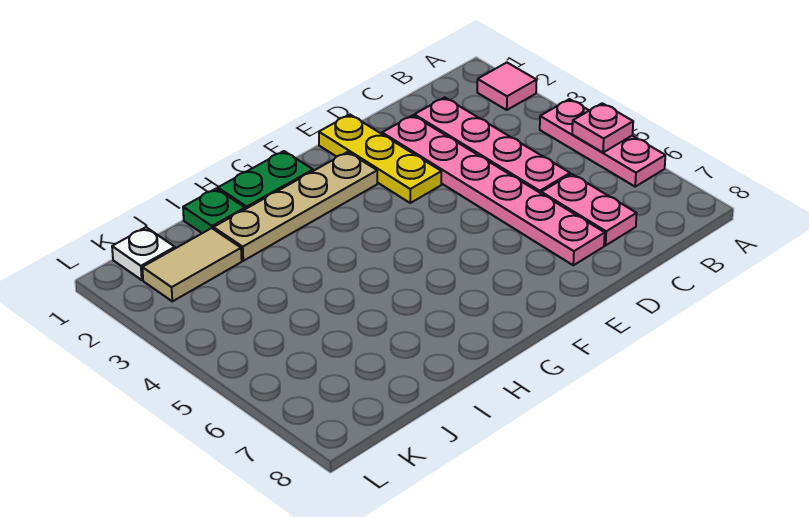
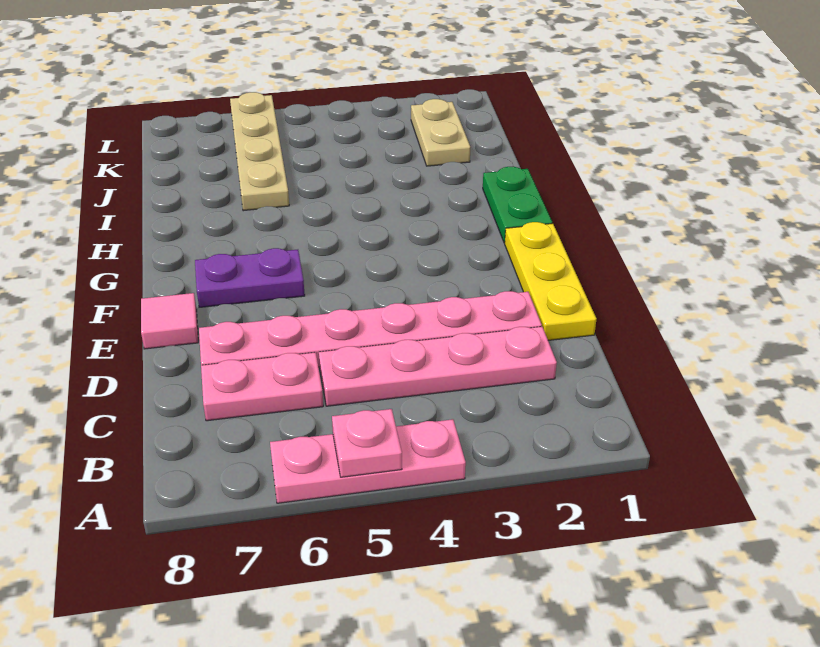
pink tile A2 level 1 -> pink tile E8 level 1
yellow plate E1:E3 level 1 -> yellow plate D1:F1 level 1
tan plate F2:I2 level 1 -> tan plate I6:L6 level 1
none -> purple plate F6:F7 level 1
green plate I1 level 1 -> none
tan tile J2:K2 level 1 -> tan plate J2:K2 level 1
white plate K1 level 1 -> none

